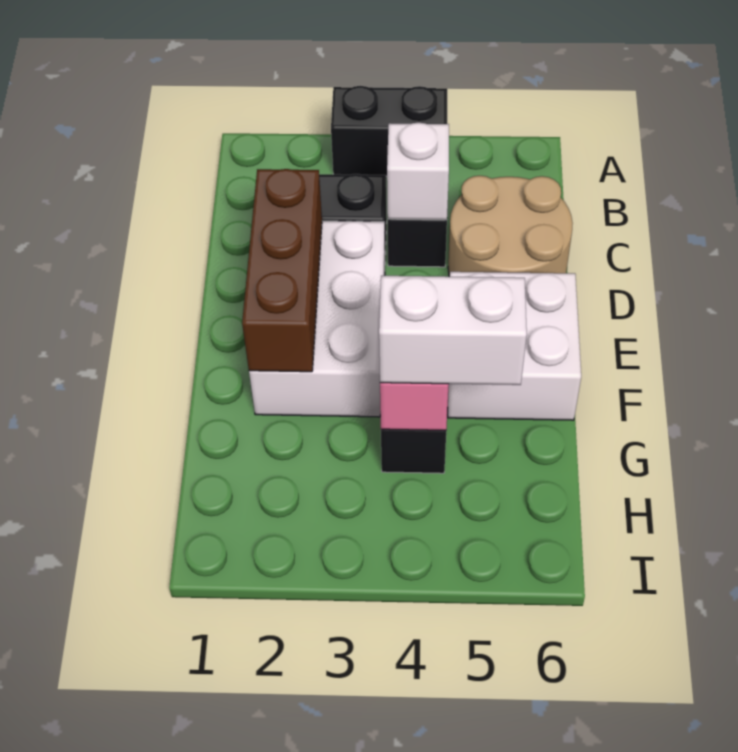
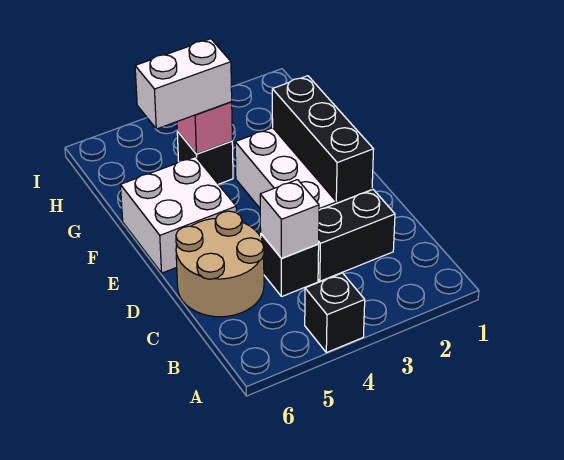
black brick A3:A4 level 1 -> black brick A4 level 1
brown brick D2:F2 level 2 -> black brick D2:F2 level 2

